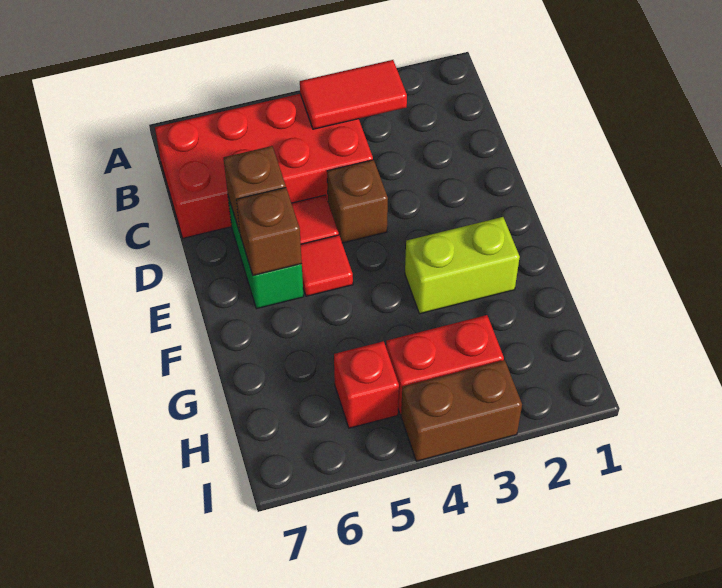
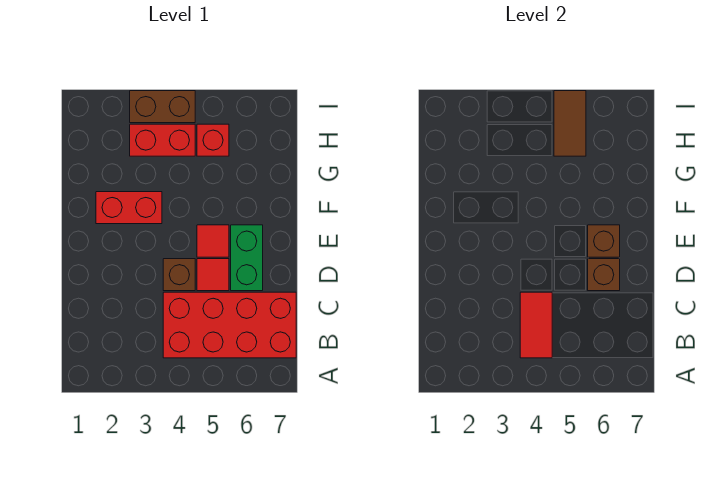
red tile B3:B4 level 2 -> red tile B4:C4 level 2
lime brick F2:F3 level 1 -> red brick F2:F3 level 1
none -> brown tile H5:I5 level 2

